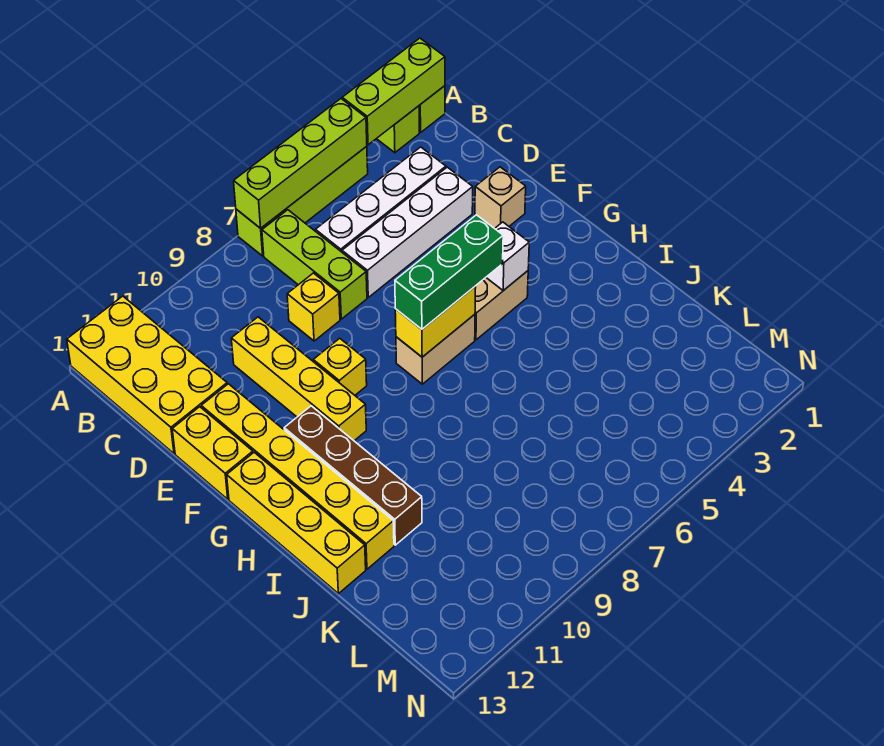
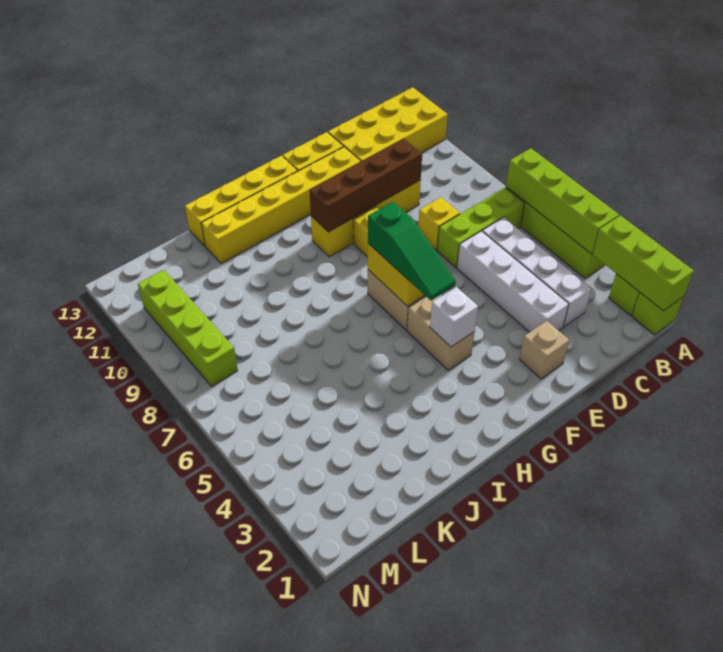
green brick G5:G7 level 3 -> green slope G5:G7 level 3 top 7
brown brick G11:J11 level 1 -> brown brick D10:G10 level 2
none -> lime brick M8:M11 level 1

